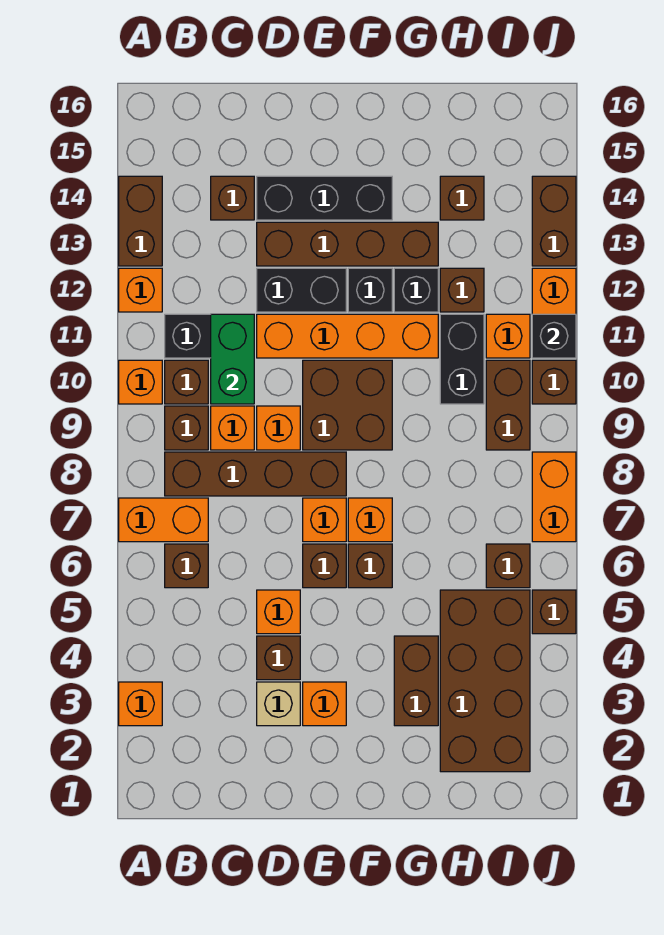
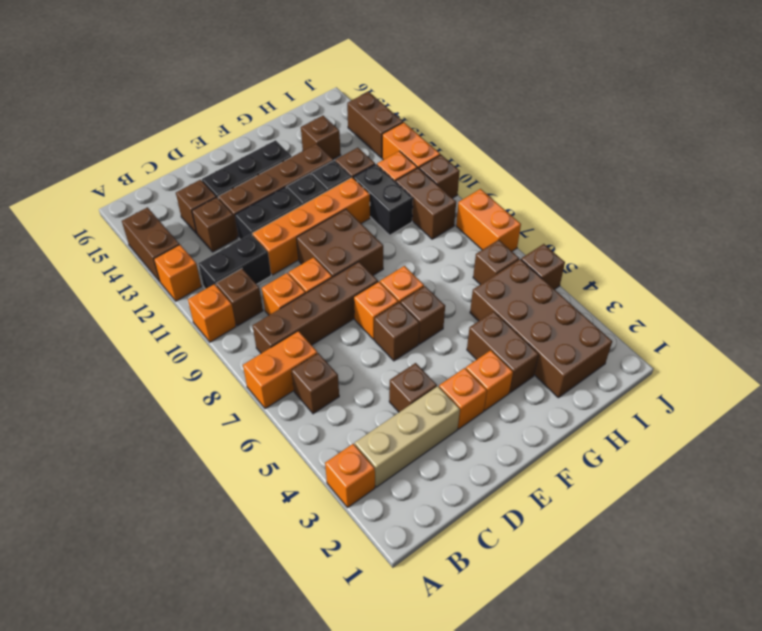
brown brick B9 level 1 -> brown brick C13 level 1
green brick C10:C11 level 2 -> none
tan brick D3 level 1 -> tan brick B3:D3 level 1
orange brick D5 level 1 -> orange brick F3 level 1
black brick J11 level 2 -> none

